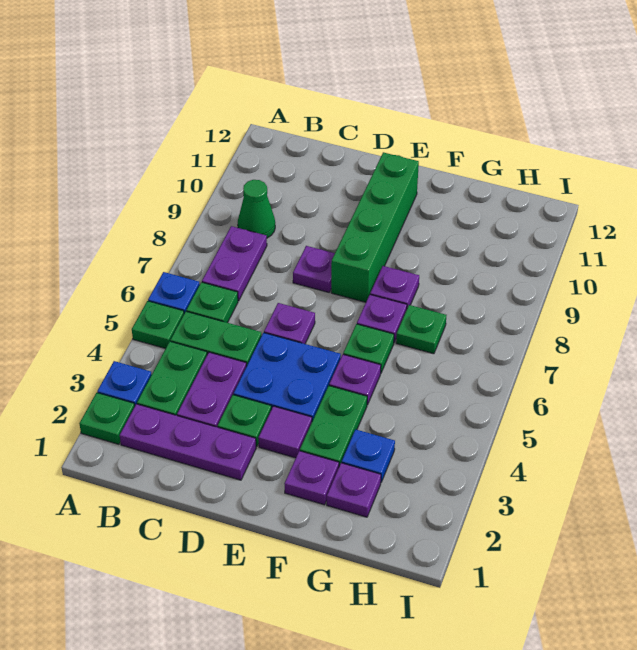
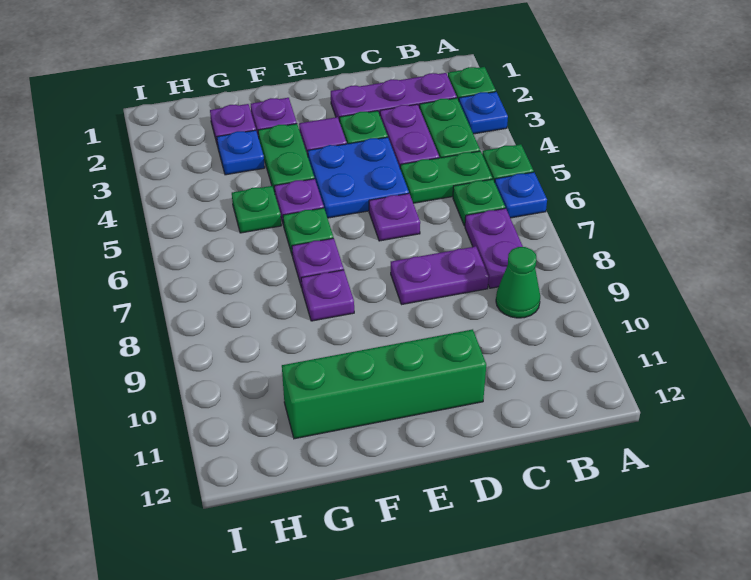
purple plate D8 level 1 -> purple plate C8:D8 level 1
green brick E8:E11 level 1 -> green brick D11:G11 level 1
green plate G7 level 1 -> green plate G5 level 1

